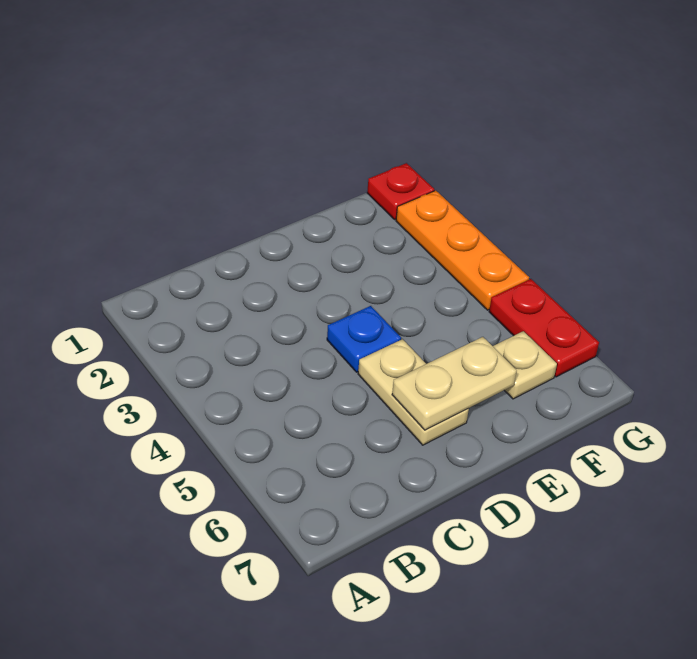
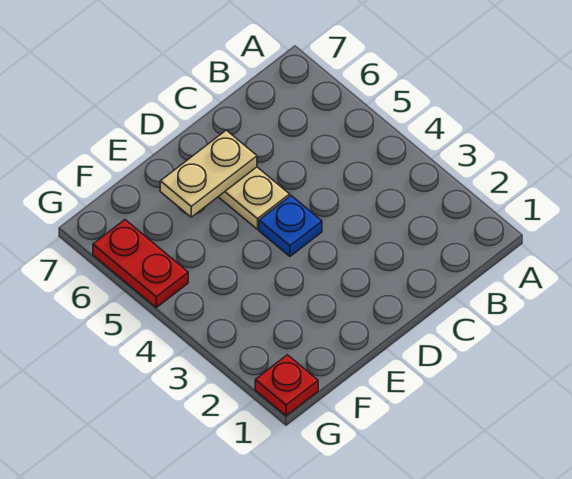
tan plate F6 level 1 -> none
orange plate G2:G4 level 1 -> none

